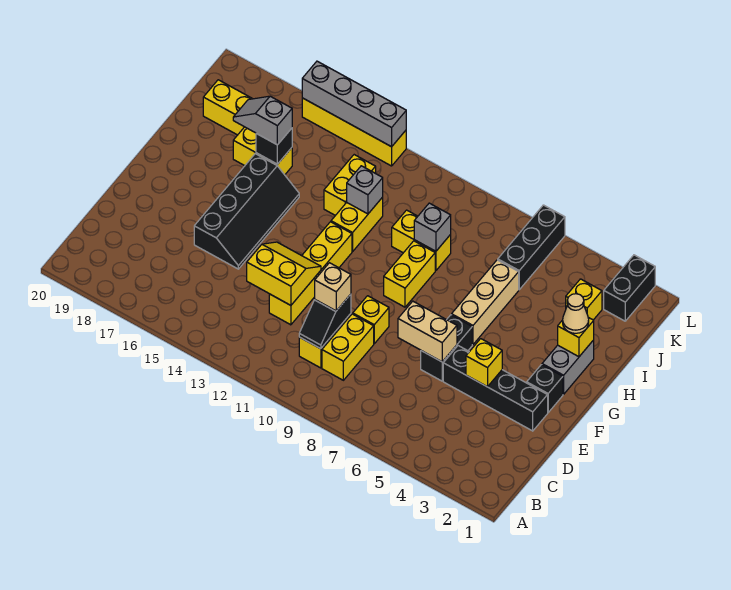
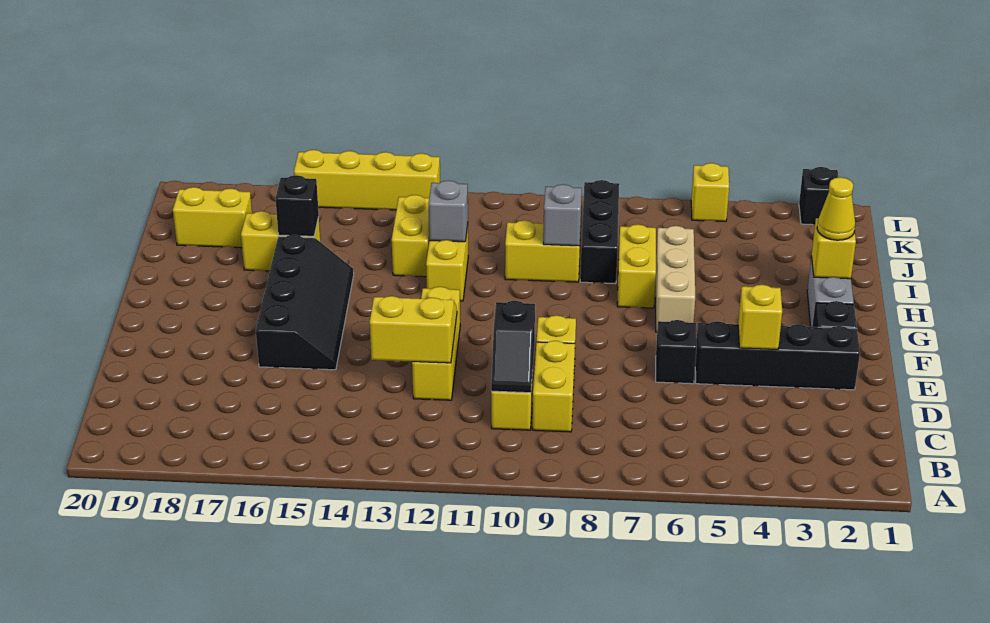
tan brick D10 level 3 -> none
yellow brick D12:G12 level 1 -> yellow brick D12:F12 level 1
black brick E6:F6 level 1 -> black brick E6 level 1
tan brick E6:E7 level 2 -> none
yellow brick G9:H9 level 1 -> yellow brick H7:I7 level 1
tan cone H2 level 3 -> yellow cone H2 level 3
grey slope I16:I17 level 3 top 16 -> none
yellow brick J3 level 1 -> yellow brick L5 level 1
black brick J6:L6 level 1 -> black brick I8:K8 level 1
black brick K2:L2 level 1 -> black brick L2 level 1
grey brick L13:L16 level 2 -> none

